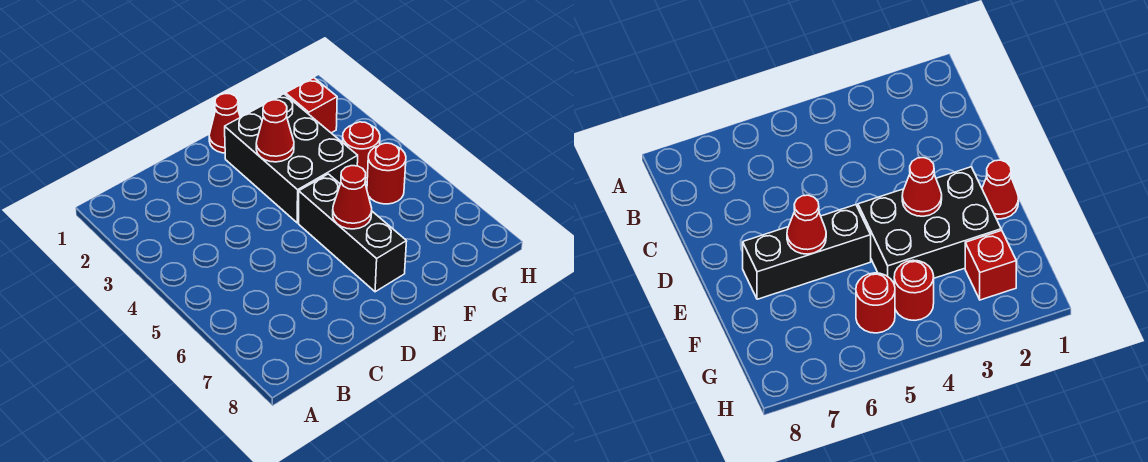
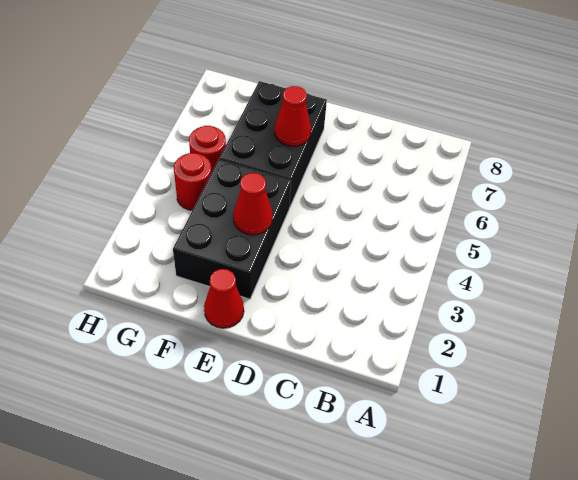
black brick E5:E7 level 1 -> black brick E5:F7 level 1
red brick G2 level 1 -> none

